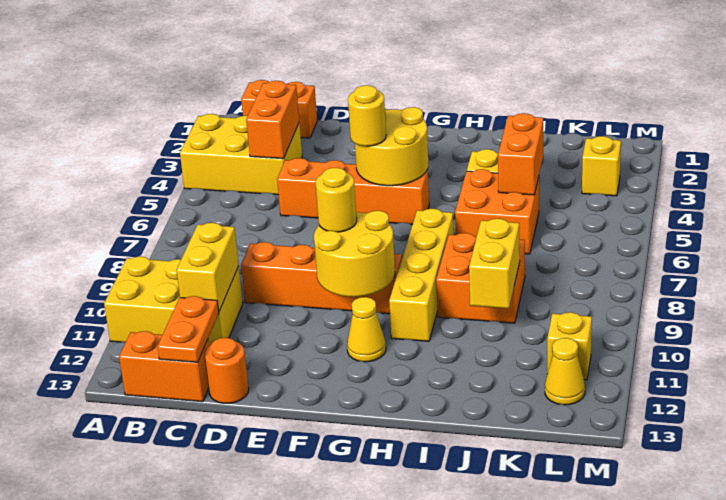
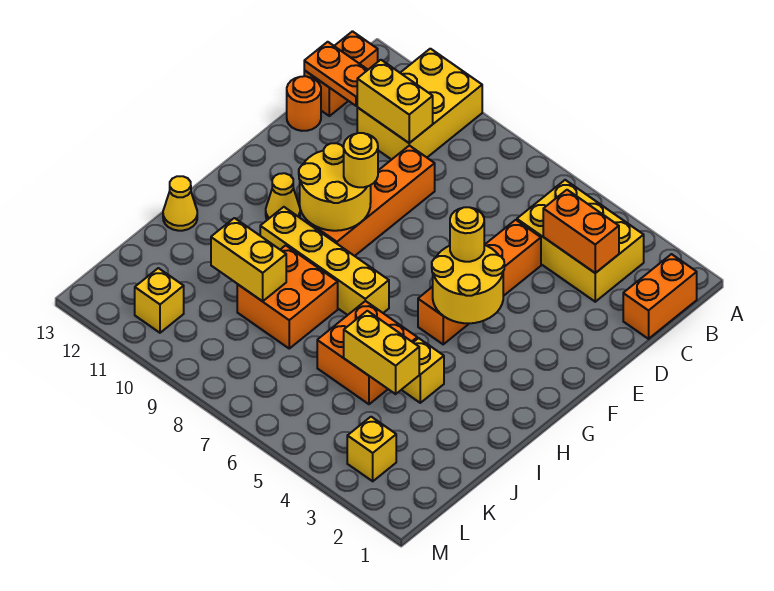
yellow brick A3:C4 level 1 -> yellow brick B3:C5 level 1
orange brick J4:J5 level 2 -> yellow brick J4:J5 level 2
yellow cone L12 level 1 -> yellow cone I13 level 1

